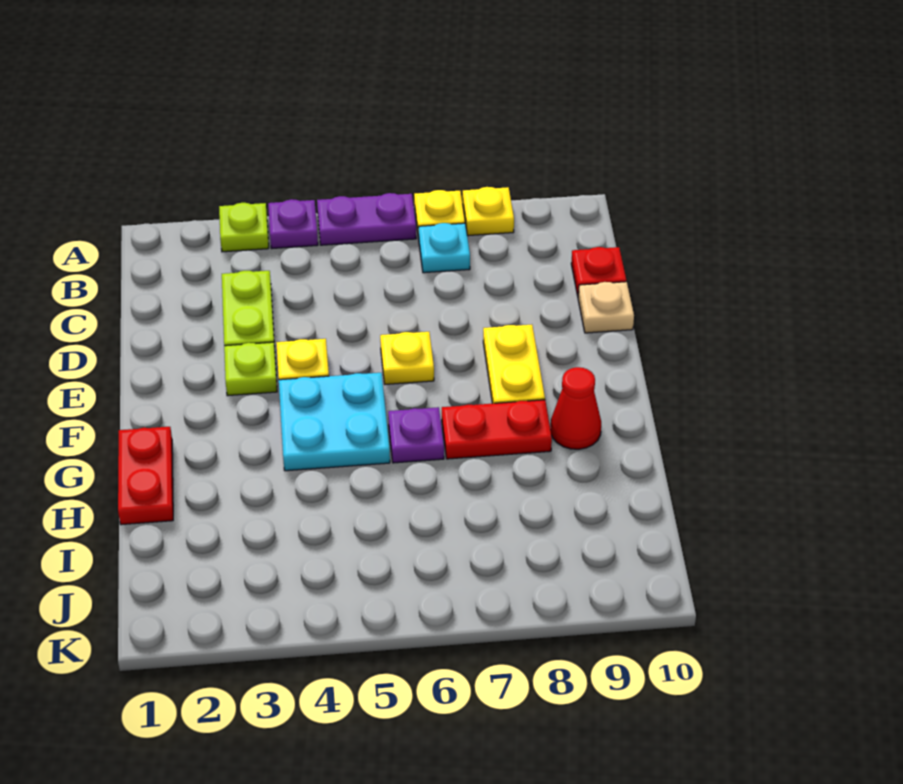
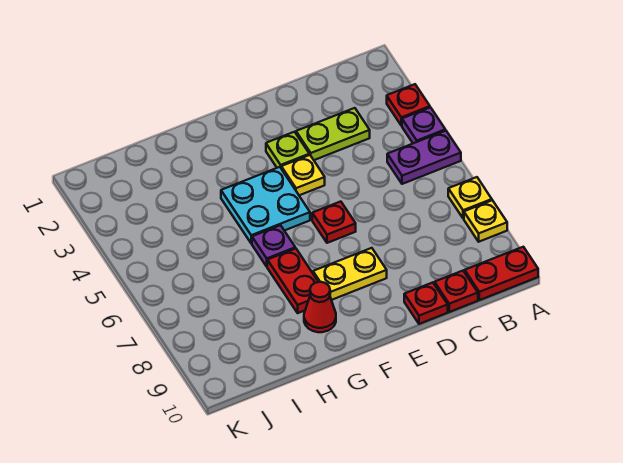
lime plate A3 level 1 -> red plate A3 level 1
purple plate A5:A6 level 1 -> purple plate A5:B5 level 1
cyan plate B7 level 1 -> none
tan plate D10 level 1 -> red plate D10 level 1
yellow plate E6 level 1 -> red plate E6 level 1
red plate G1:H1 level 1 -> red plate A10:B10 level 1

